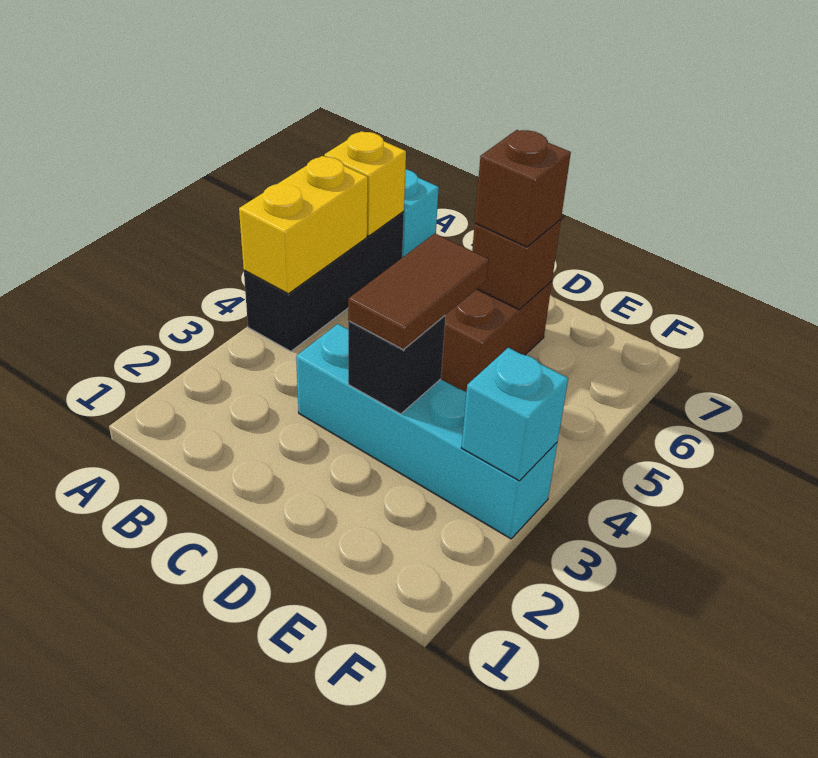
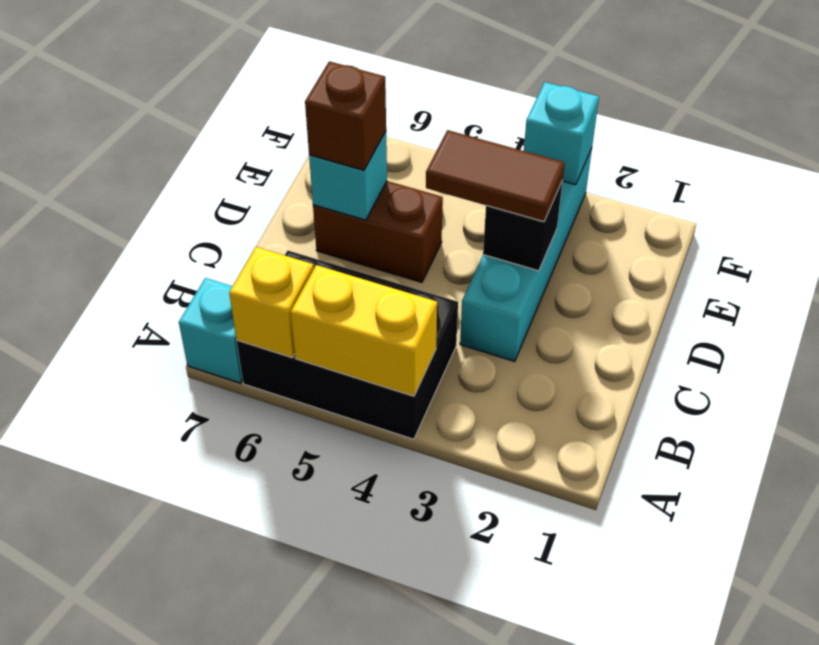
black brick A4:A6 level 1 -> black brick A4:B6 level 1
brown brick D6 level 2 -> cyan brick D6 level 2

